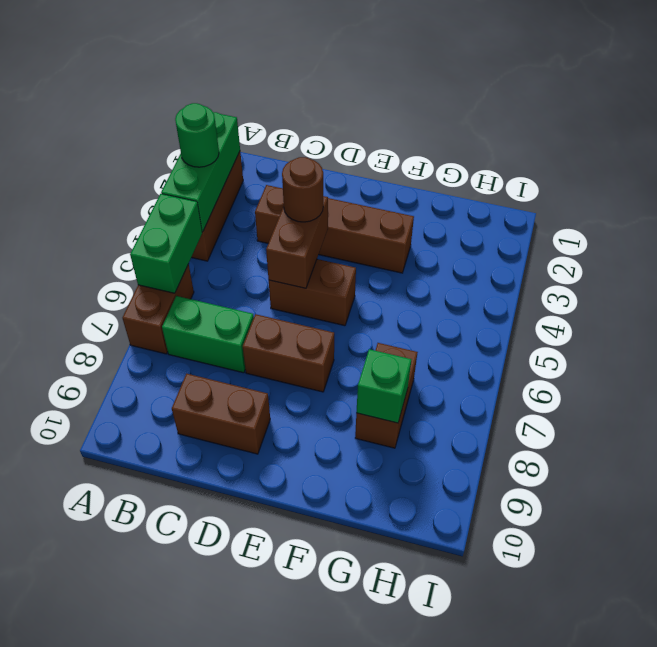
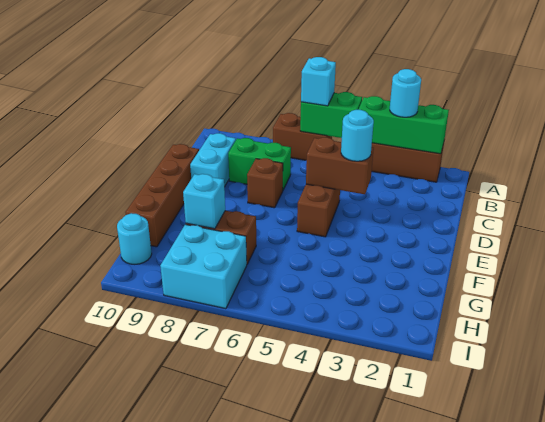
green round brick A3 level 3 -> cyan round brick A3 level 3
none -> cyan brick A6 level 3
green brick B7:C7 level 1 -> green brick C7:C8 level 1
brown brick C3:F3 level 1 -> brown brick D10:G10 level 1
brown brick C9:D9 level 1 -> cyan brick C9:D9 level 1
brown round brick D4 level 3 -> cyan round brick D4 level 3
brown brick D7:E7 level 1 -> brown brick D7 level 1
green brick G8 level 2 -> cyan brick G8 level 2
none -> cyan brick H7:I8 level 1
none -> cyan round brick H10 level 1

